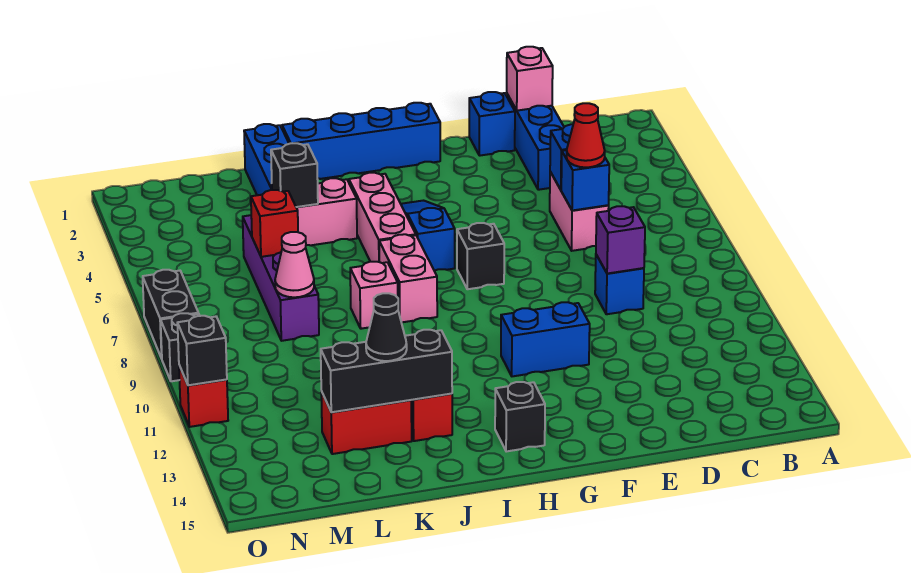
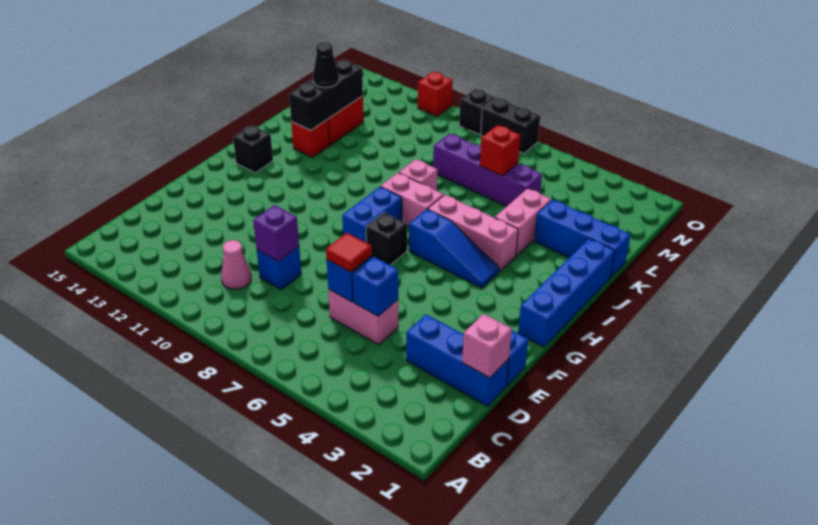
red cone D6 level 3 -> red tile D6 level 3
blue brick F11:G11 level 1 -> blue brick G8:H8 level 1
black brick K4 level 2 -> none
pink cone L8 level 2 -> pink cone C10 level 1
black brick O11 level 2 -> none

